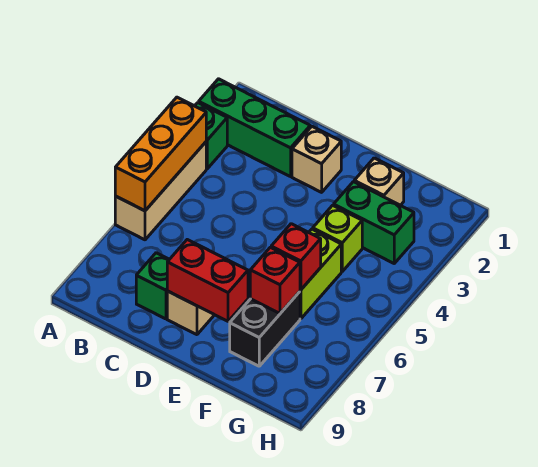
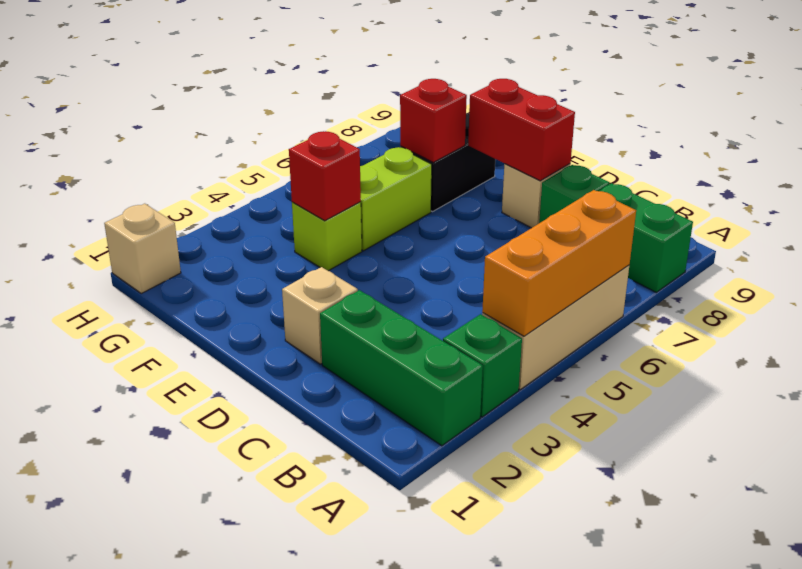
tan brick F2 level 1 -> tan brick H1 level 1
green brick F3:G3 level 1 -> green brick A8:B8 level 1
red brick F6 level 2 -> red brick F4 level 2

